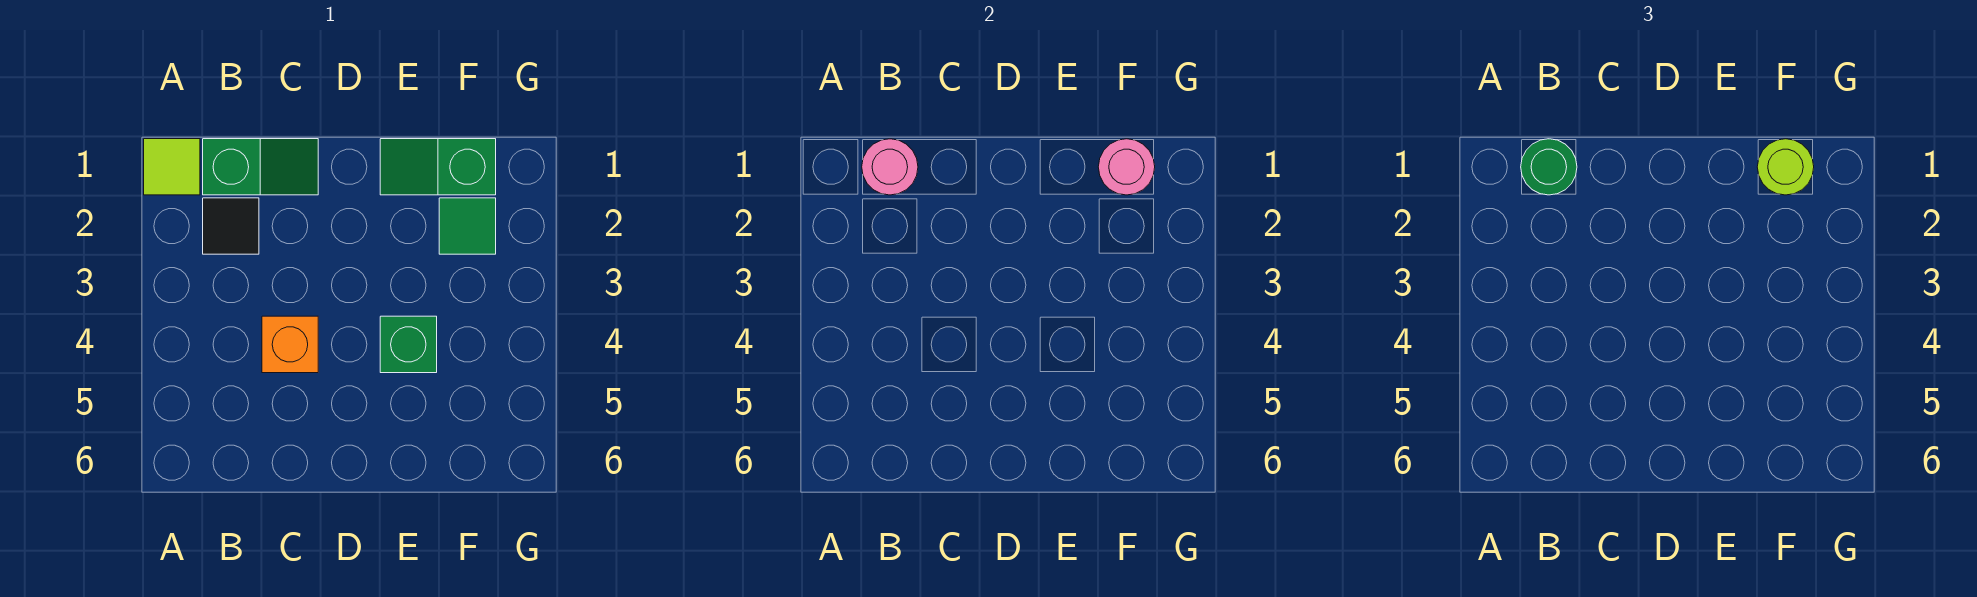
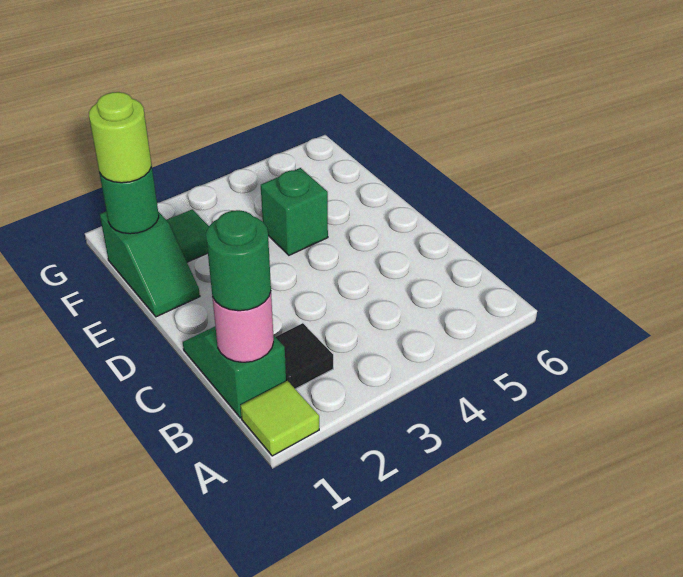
orange brick C4 level 1 -> none
pink round brick F1 level 2 -> green round brick F1 level 2

